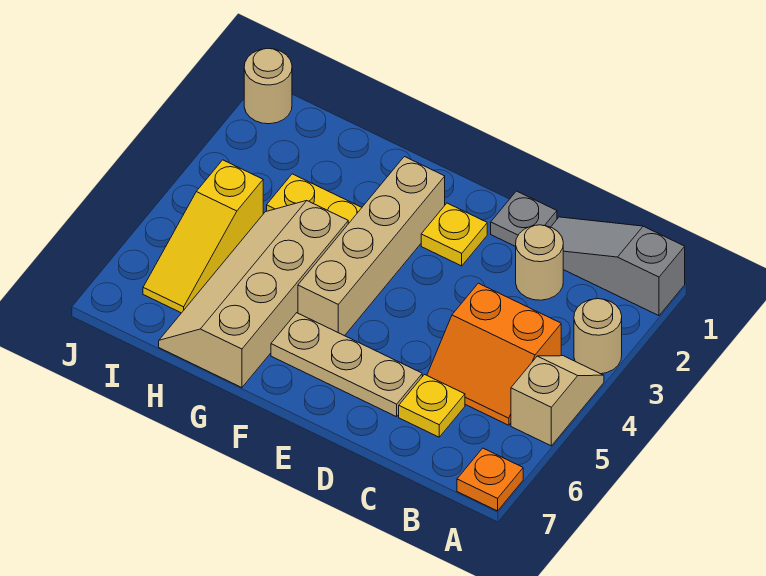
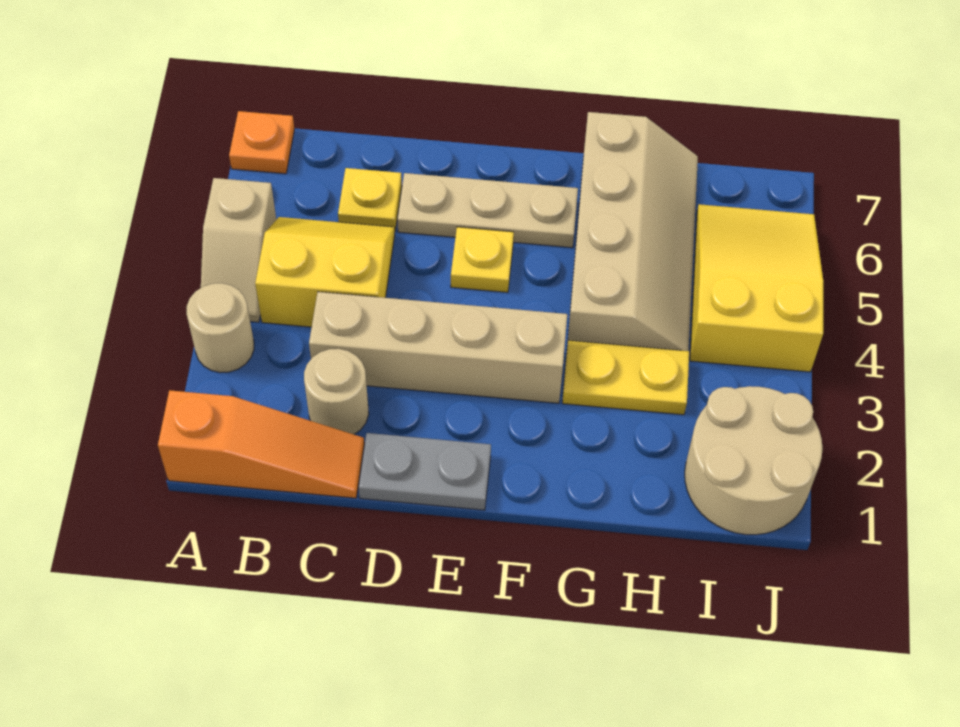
grey slope A1:C1 level 1 top A -> orange slope A1:C1 level 1 top A
orange slope B4:C5 level 1 top 4 -> yellow slope B4:C5 level 1 top 4
grey plate D1 level 1 -> grey plate D1:E1 level 1
yellow plate E2 level 1 -> yellow plate E5 level 1
tan brick F2:F5 level 1 -> tan brick C3:F3 level 1
yellow slope I4:I6 level 1 top 4 -> yellow slope I4:J6 level 1 top 4
tan round brick J1 level 1 -> tan round brick I1:J2 level 1

